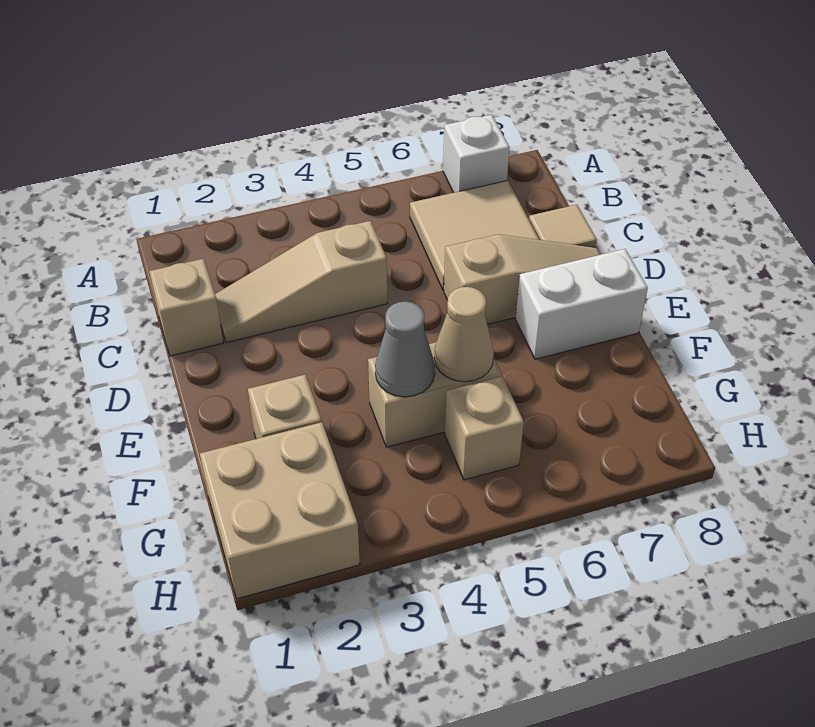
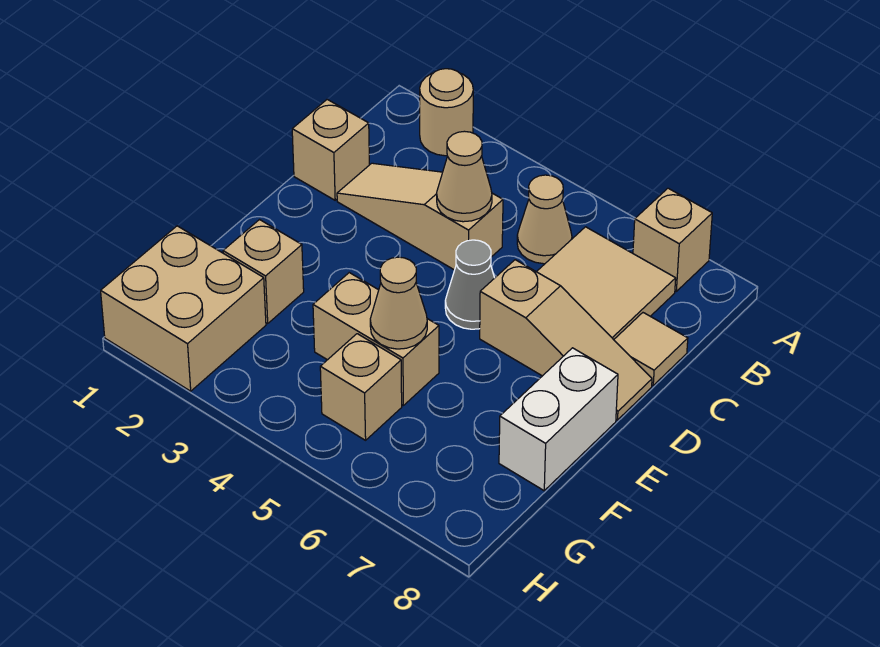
none -> tan round brick A2 level 1
white brick A7 level 1 -> tan brick A7 level 1
none -> tan cone B5 level 1
none -> tan cone C4 level 2
white brick E7:E8 level 1 -> white brick E8:F8 level 1
grey cone F4 level 2 -> grey cone D5 level 1

